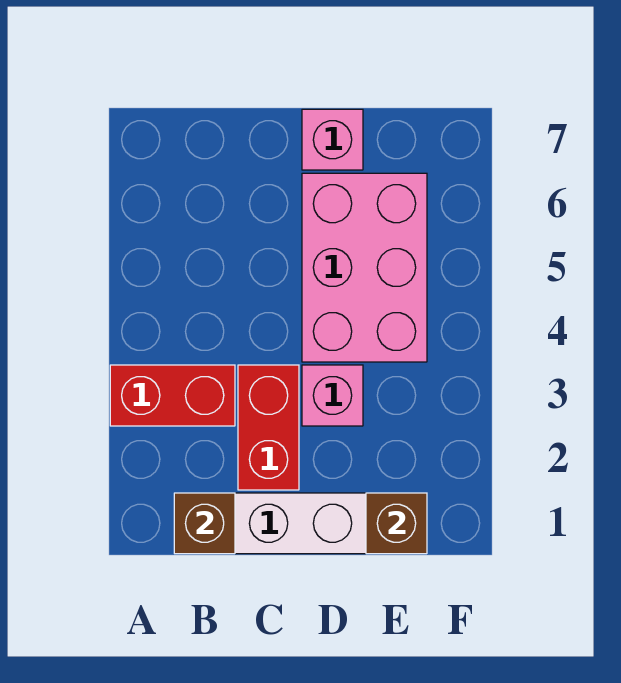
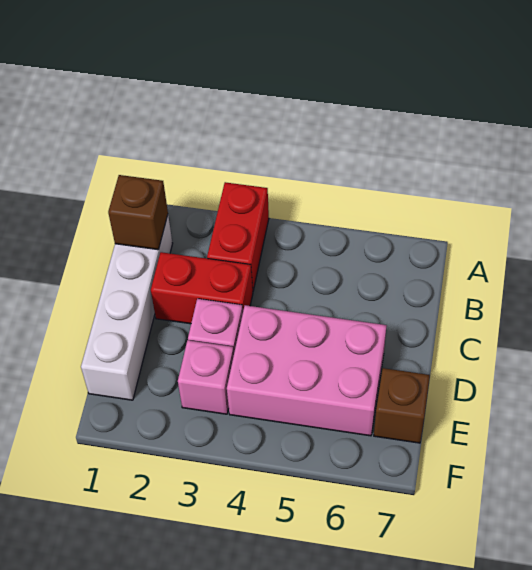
pink brick D7 level 1 -> pink brick E3 level 1
brown brick E1 level 2 -> brown brick E7 level 1

